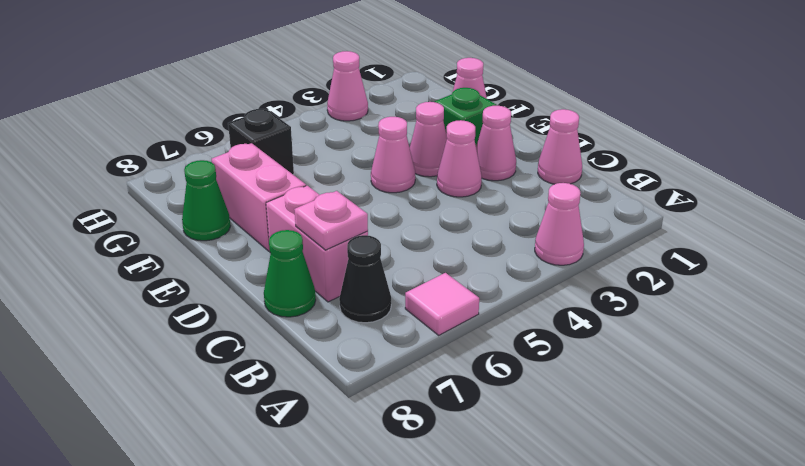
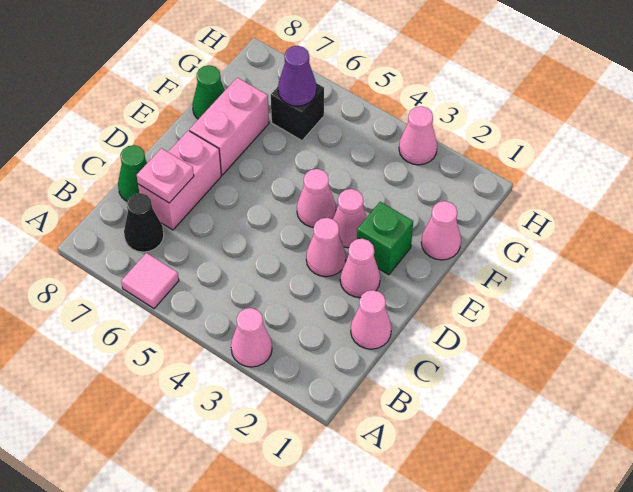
none -> purple cone G6 level 2

